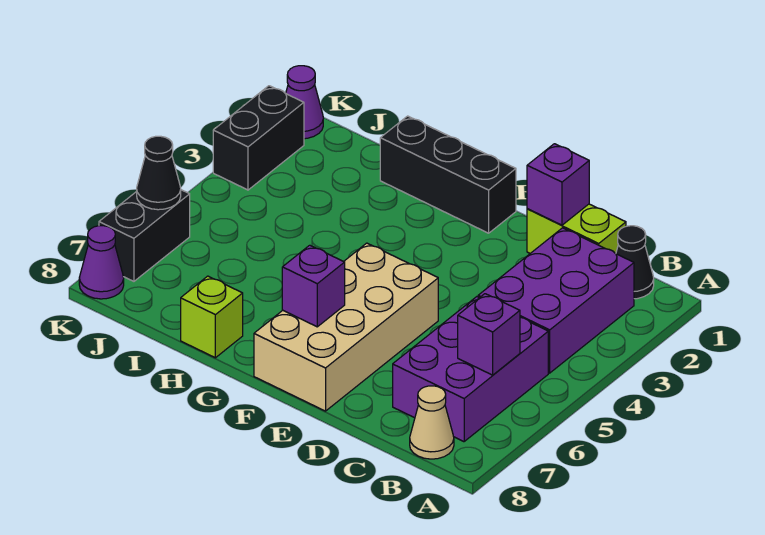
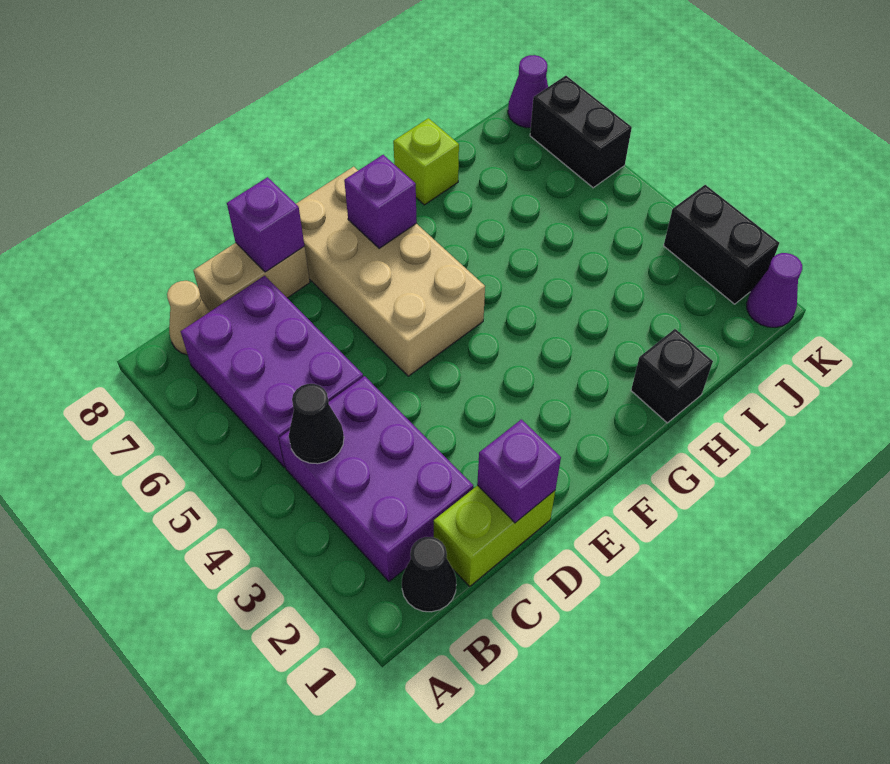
purple brick B6 level 2 -> purple brick D8 level 2
none -> tan brick C8:D8 level 1
black brick F1:H1 level 1 -> black brick H1 level 1
black cone K6 level 2 -> black cone B4 level 2

